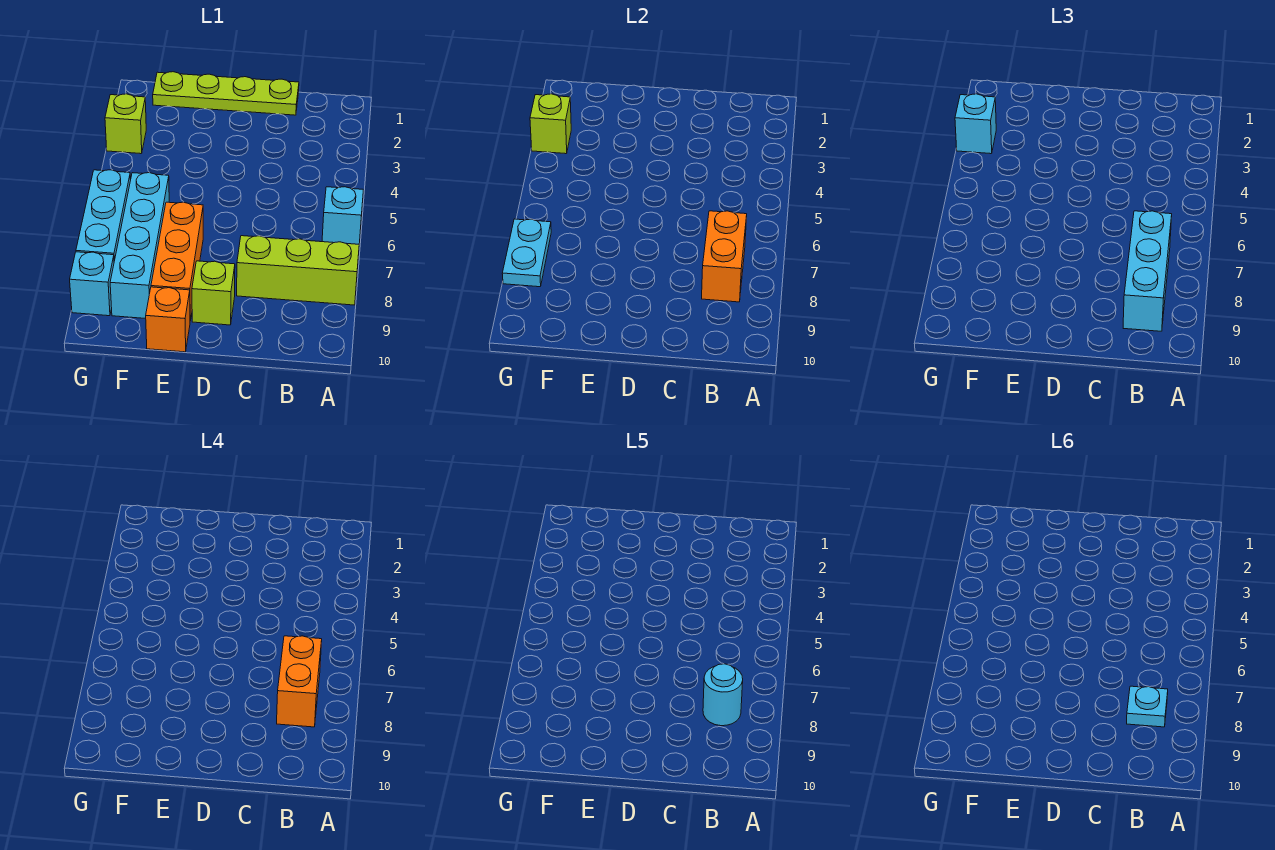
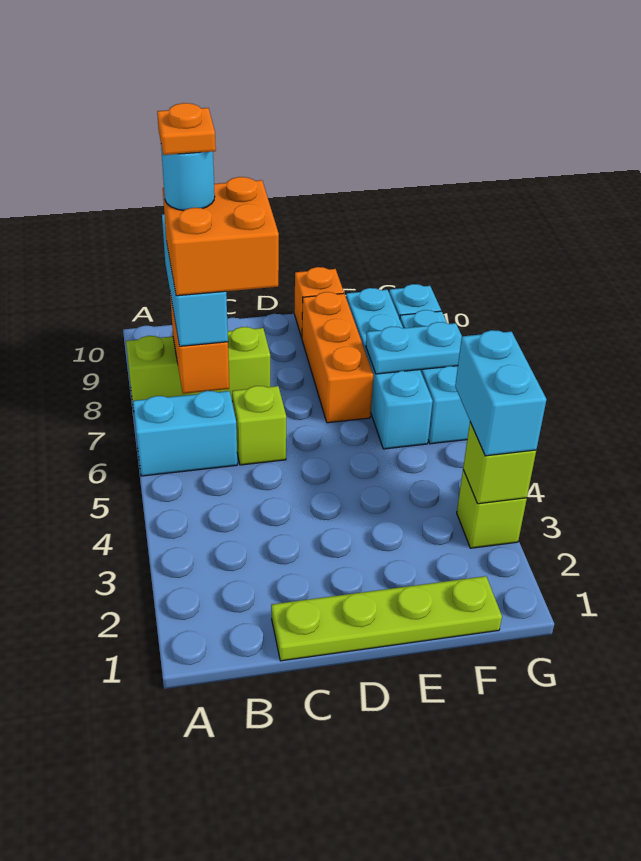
cyan brick A6 level 1 -> cyan brick A6:B6 level 1
orange brick B7:B8 level 4 -> orange brick B7:C8 level 4
cyan plate B8 level 6 -> orange plate B8 level 6
lime brick D9 level 1 -> lime brick C6 level 1
cyan brick G3 level 3 -> cyan brick G3:G4 level 3
cyan plate G7:G8 level 2 -> cyan plate F7:G7 level 2

